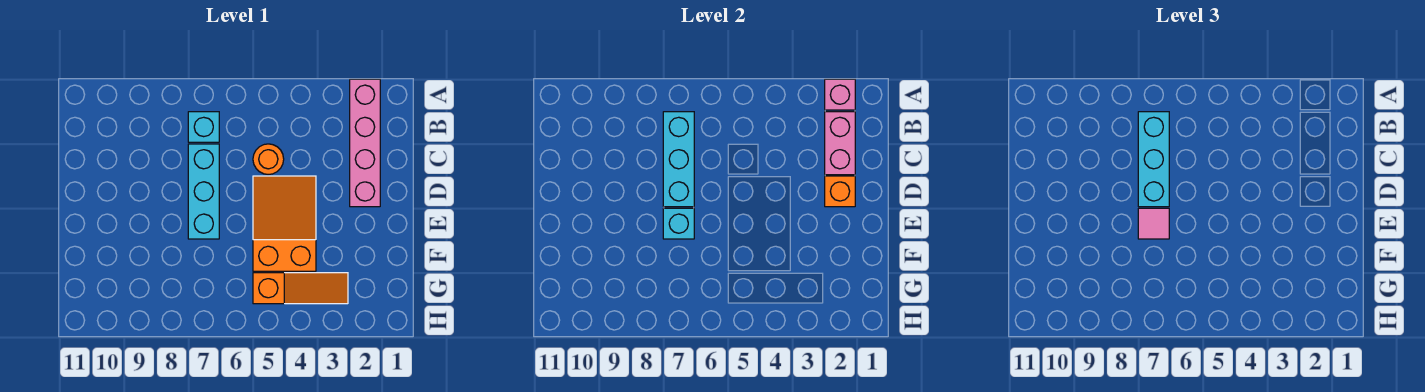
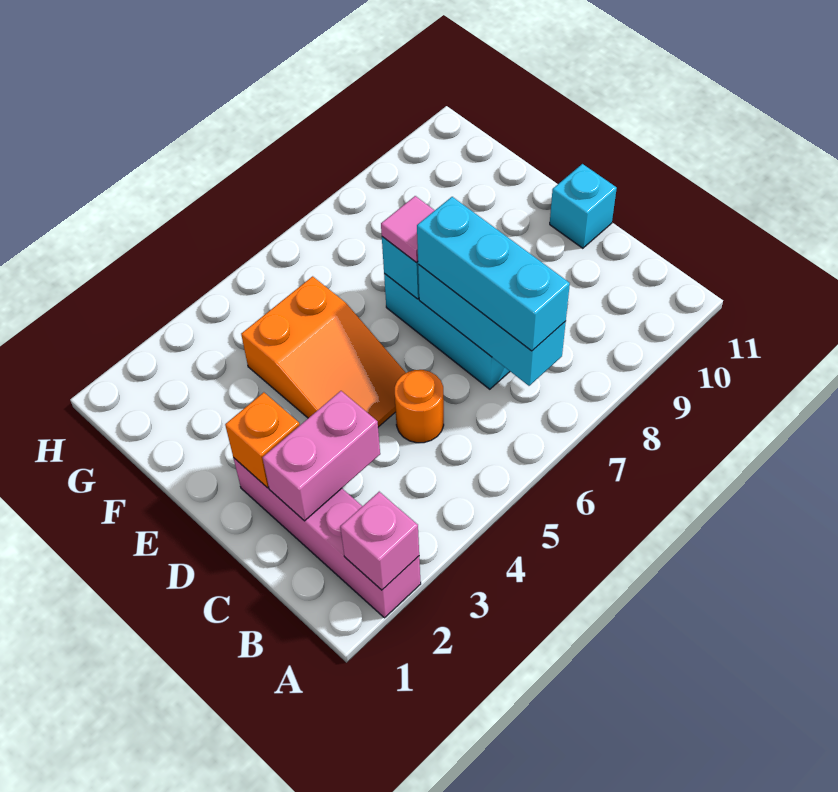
pink brick B2:C2 level 2 -> pink brick C2:C3 level 2
cyan brick B7 level 1 -> cyan brick D11 level 1
orange slope G3:G5 level 1 top 5 -> none

